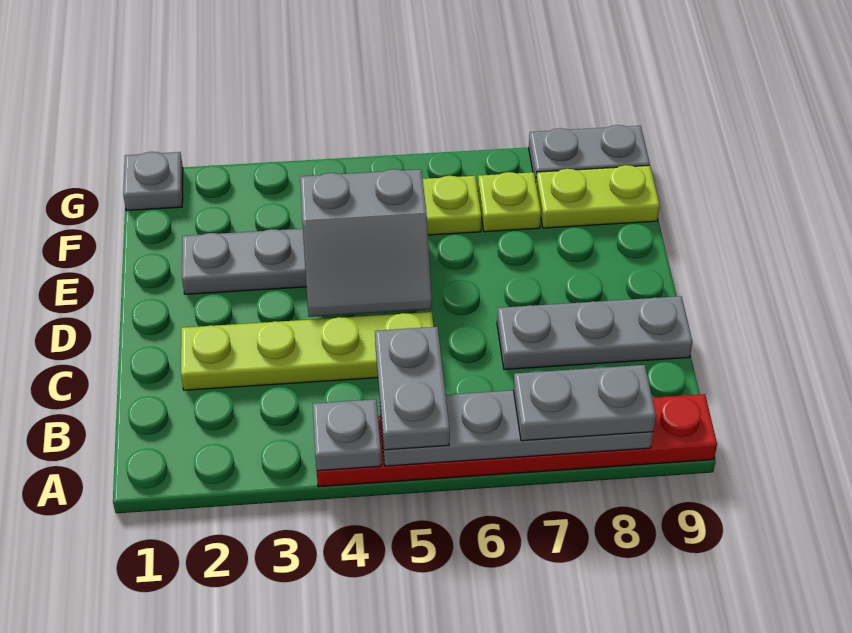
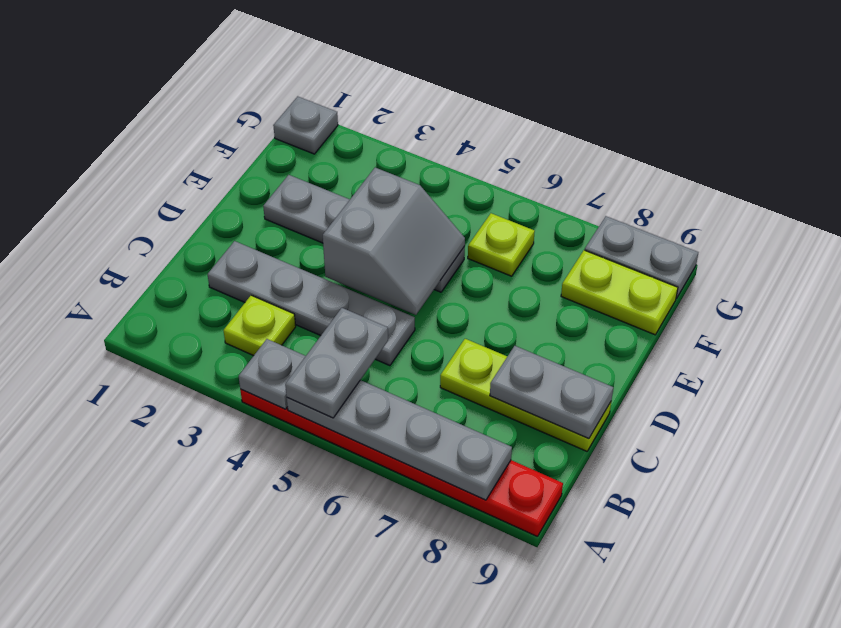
grey plate A7:A8 level 3 -> grey plate C8:C9 level 2
lime plate C2:C5 level 1 -> grey plate C2:C5 level 1
grey plate C7:C9 level 1 -> lime plate C7:C9 level 1
grey slope D4:E5 level 2 top E -> grey slope D4:E5 level 2 top 4
lime plate F7 level 1 -> lime plate B3 level 1

